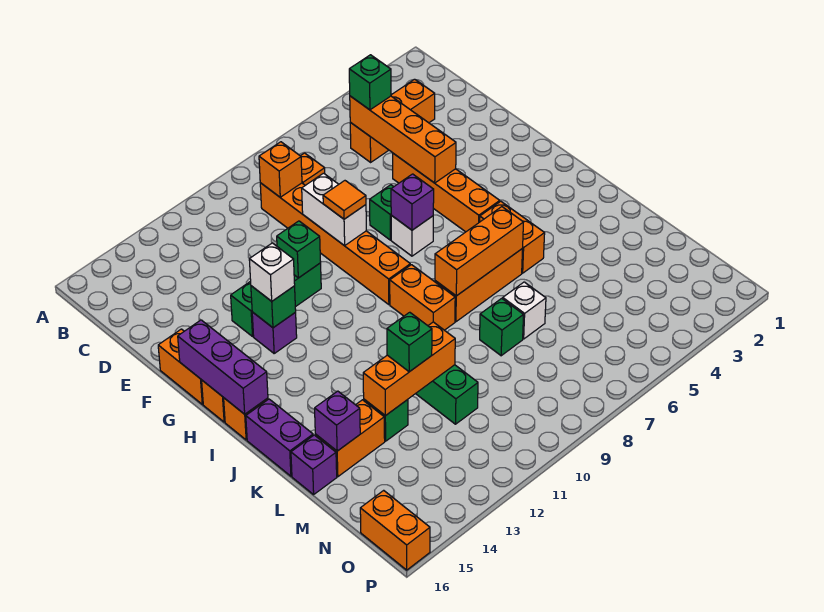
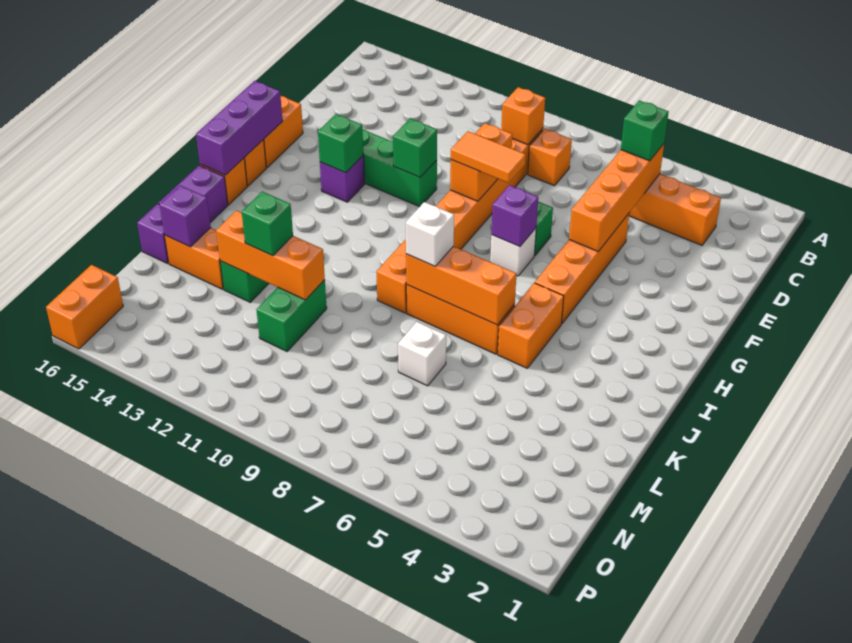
white brick E9:F9 level 2 -> orange brick E9:F9 level 2
orange tile F9 level 3 -> orange tile F8:F9 level 3
white brick G13 level 3 -> white brick J8 level 3
green brick L8 level 1 -> none

